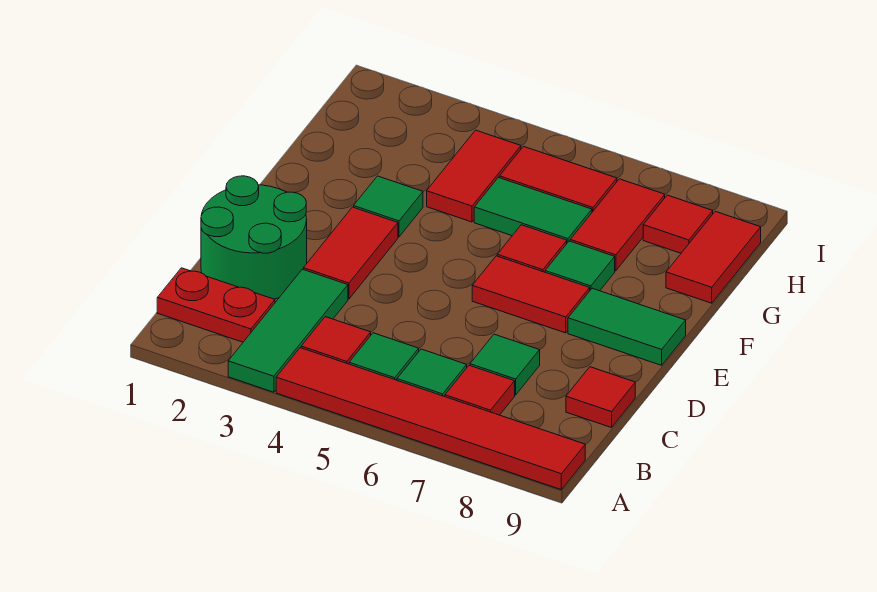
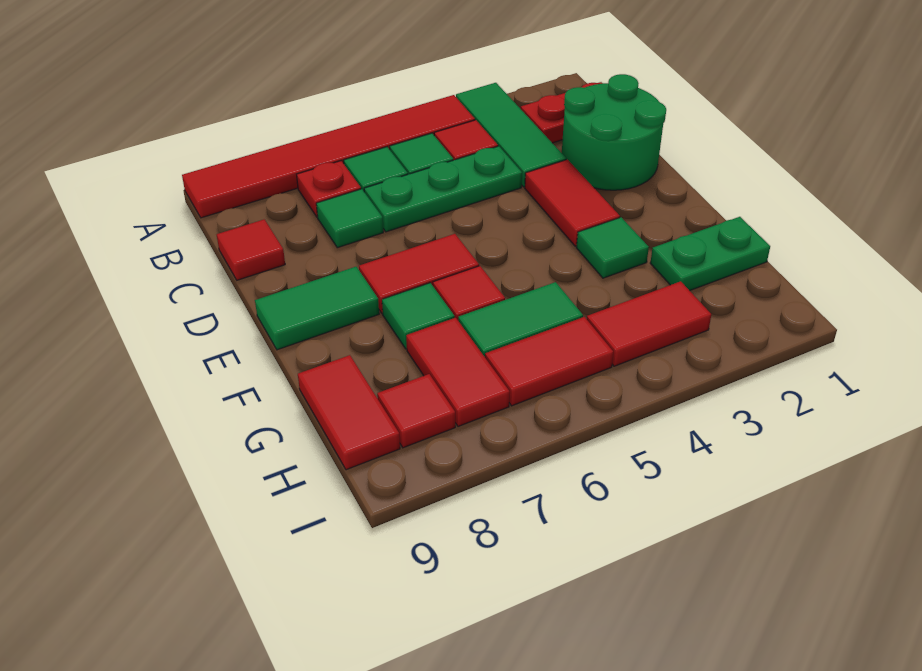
red tile B7 level 1 -> red plate B7 level 1
none -> green plate C4:C6 level 1
none -> green plate G1:G2 level 1
red tile G4:H4 level 1 -> red tile H3:H4 level 1

